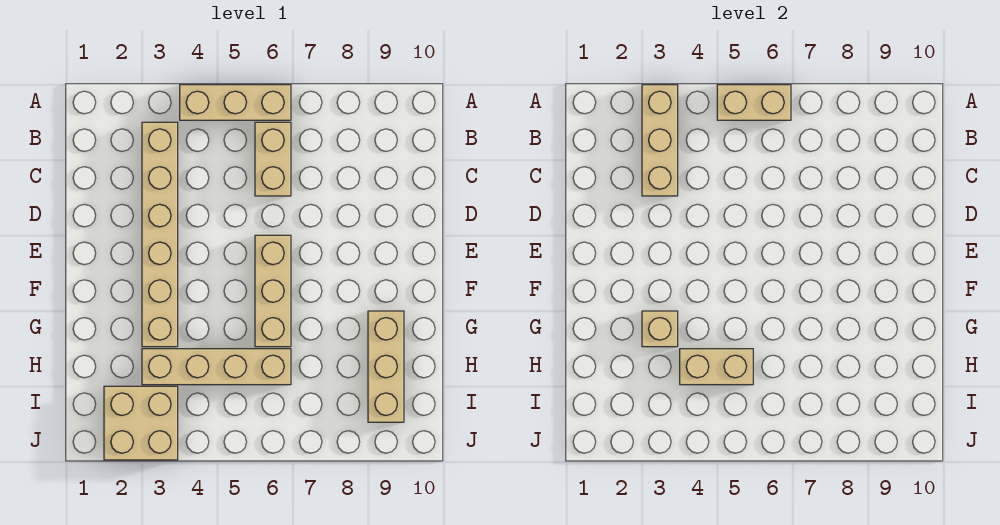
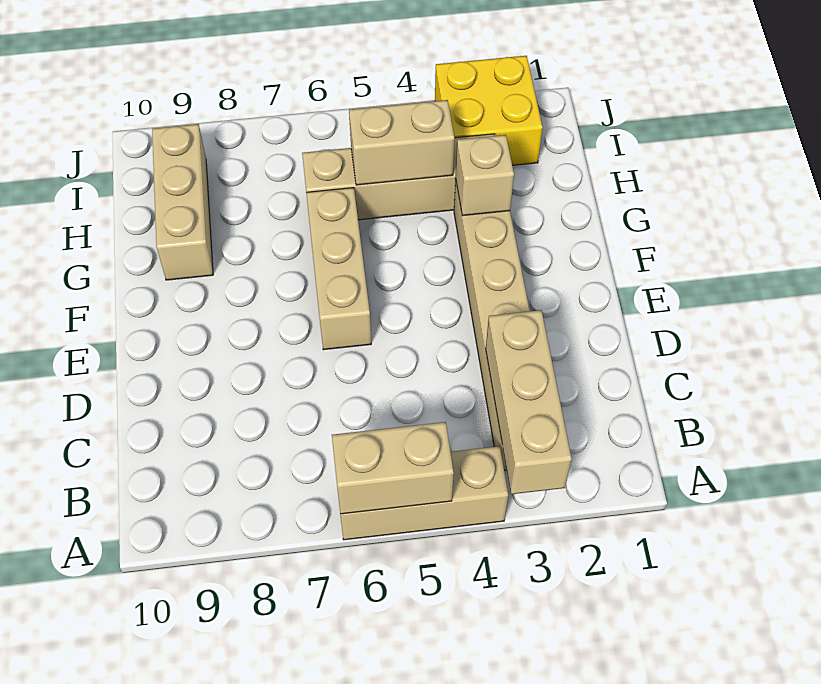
tan brick B6:C6 level 1 -> none
tan brick I2:J3 level 1 -> yellow brick I2:J3 level 1

